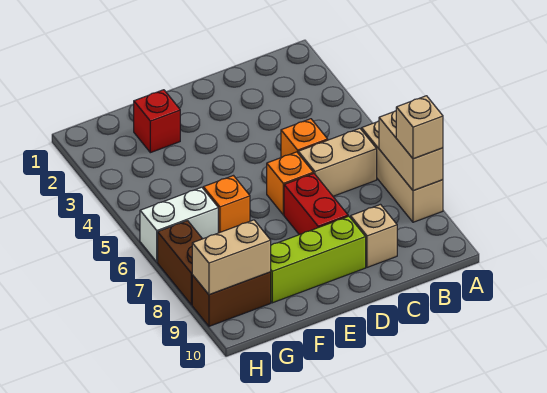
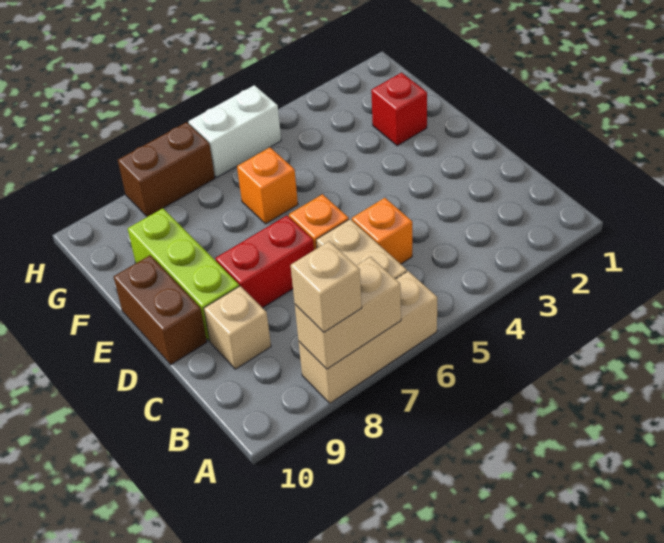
white brick G6:H6 level 1 -> white brick H5:H6 level 1
brown brick G9:H9 level 1 -> brown brick D10:E10 level 1
tan brick G9:H9 level 2 -> none

